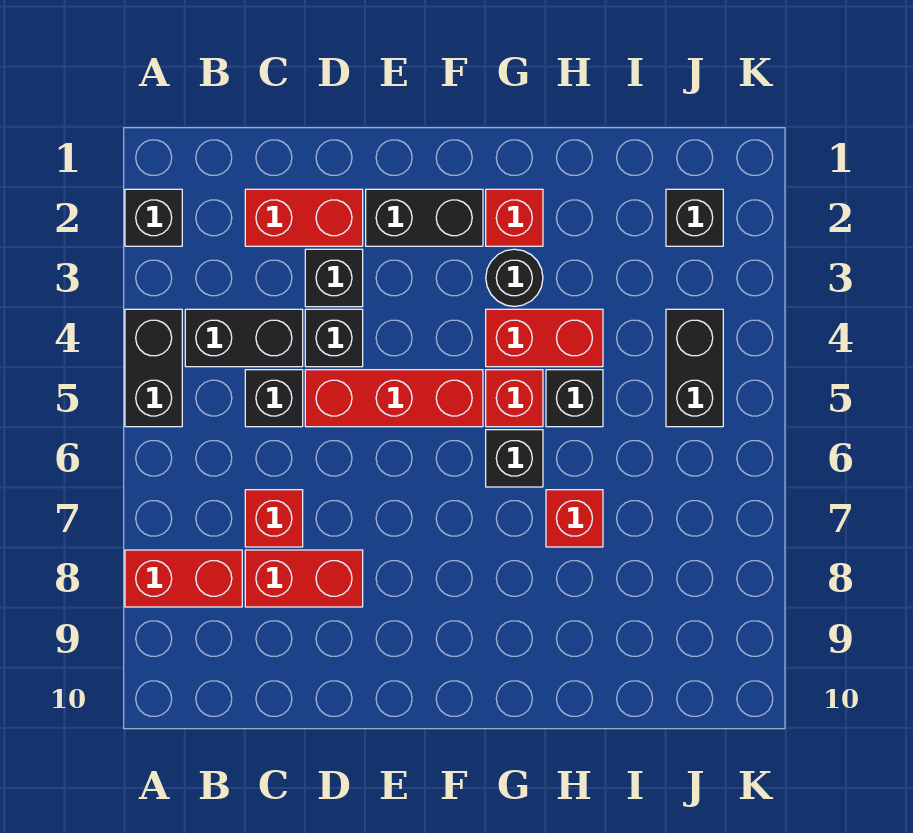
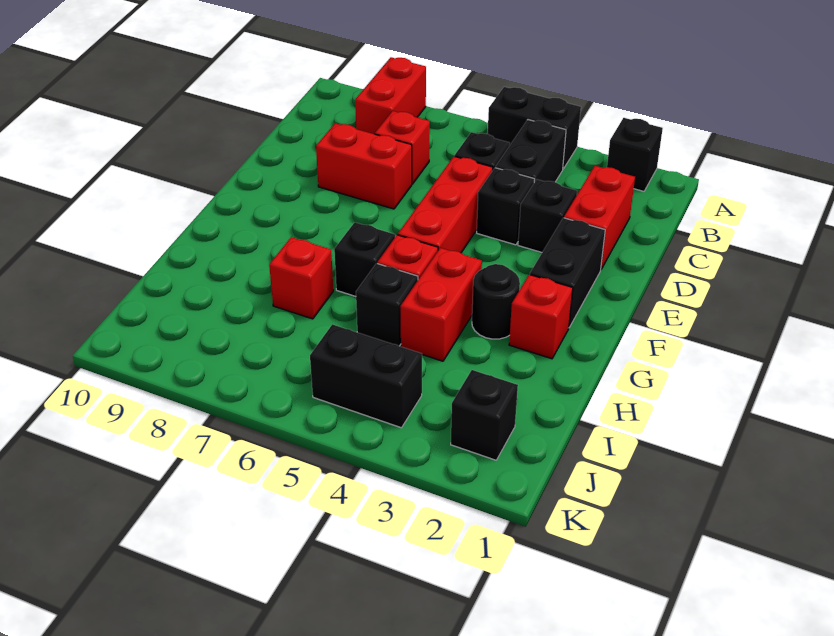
red brick C8:D8 level 1 -> red brick D7:D8 level 1

